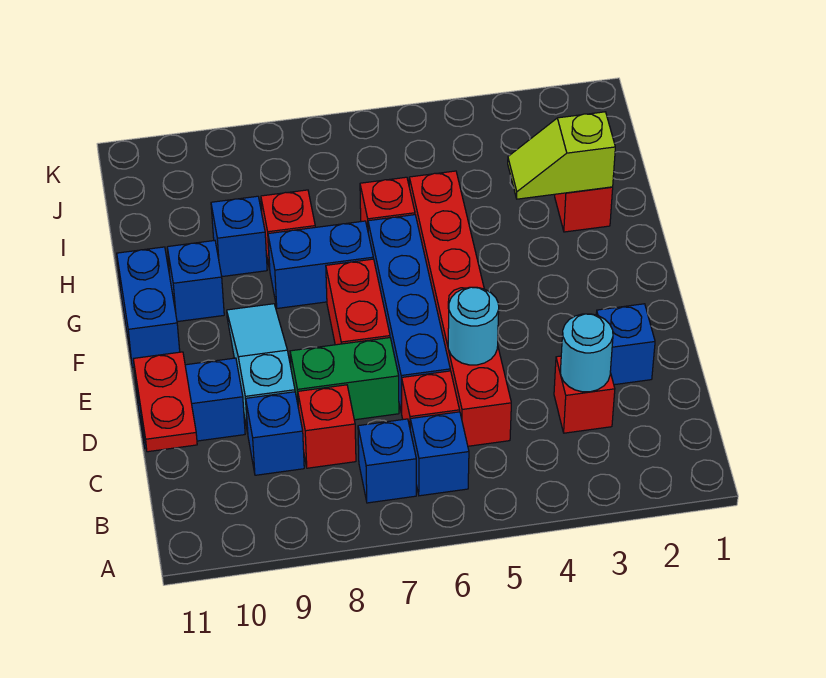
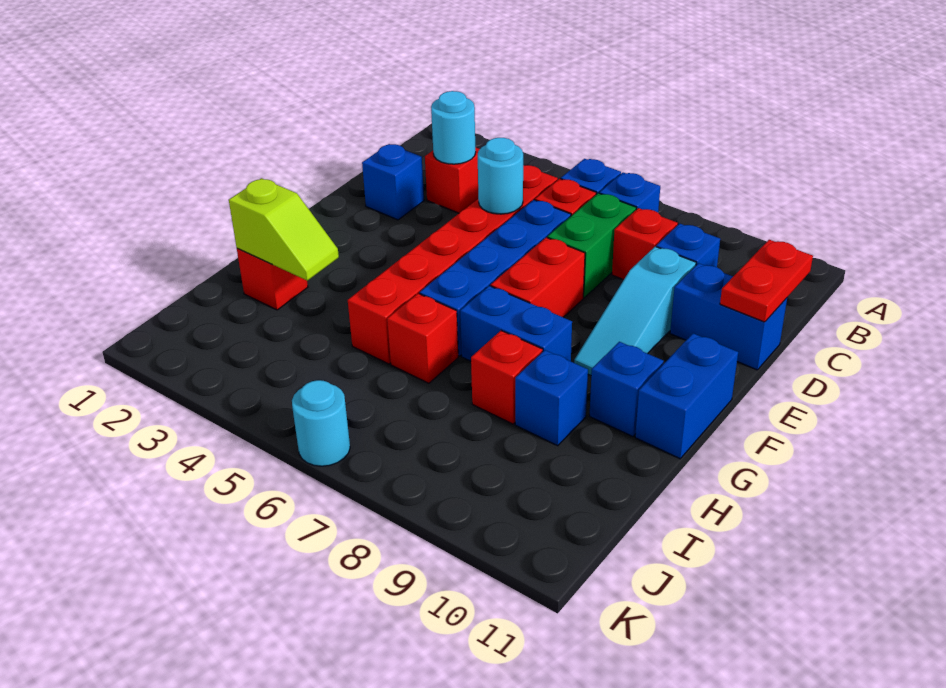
green brick D7:D8 level 1 -> green brick C7:D7 level 1
none -> cyan round brick K6 level 1

